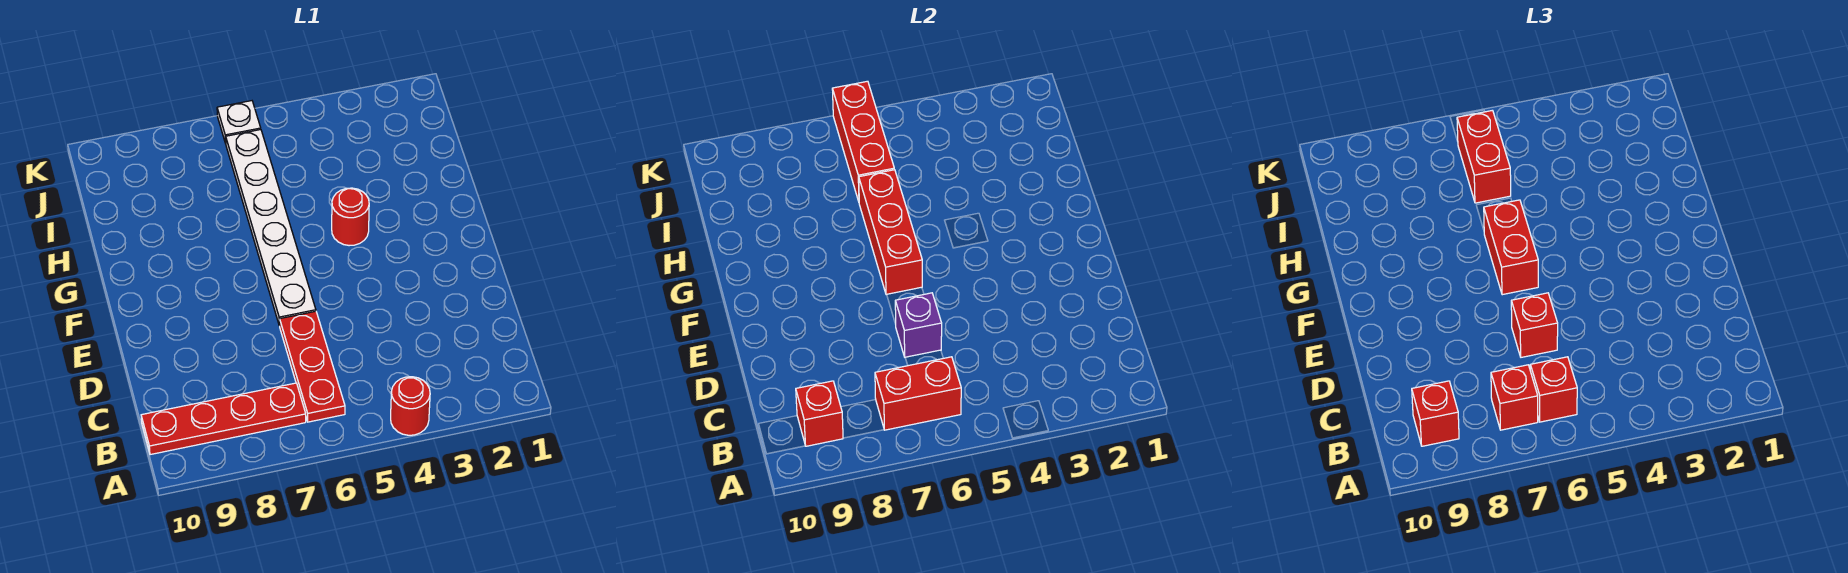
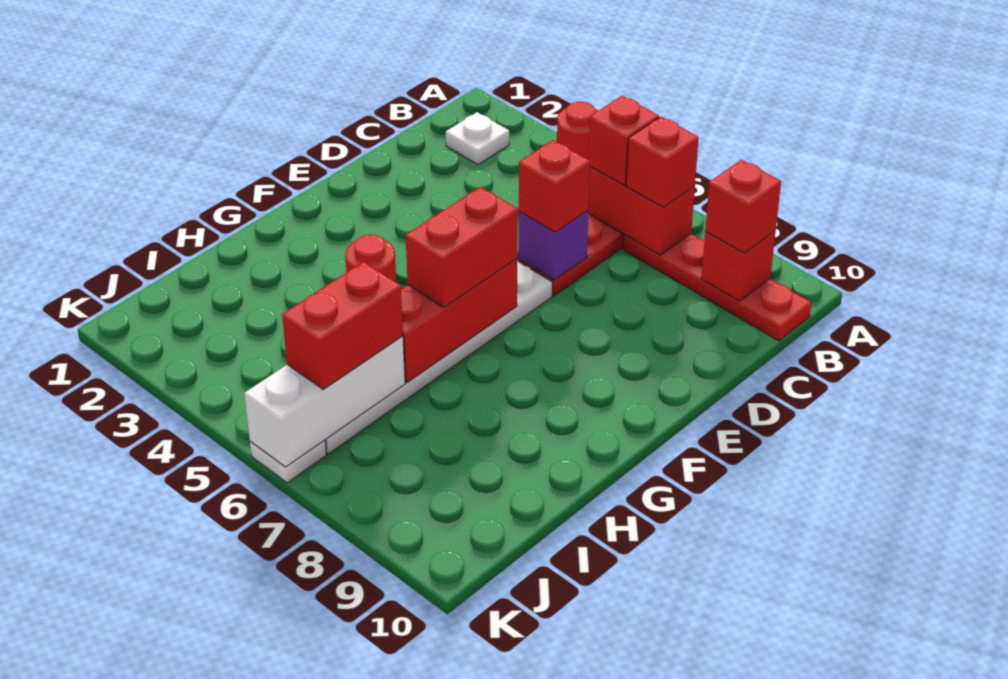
none -> white plate B2 level 1
red brick I6:K6 level 2 -> white brick I6:K6 level 2

